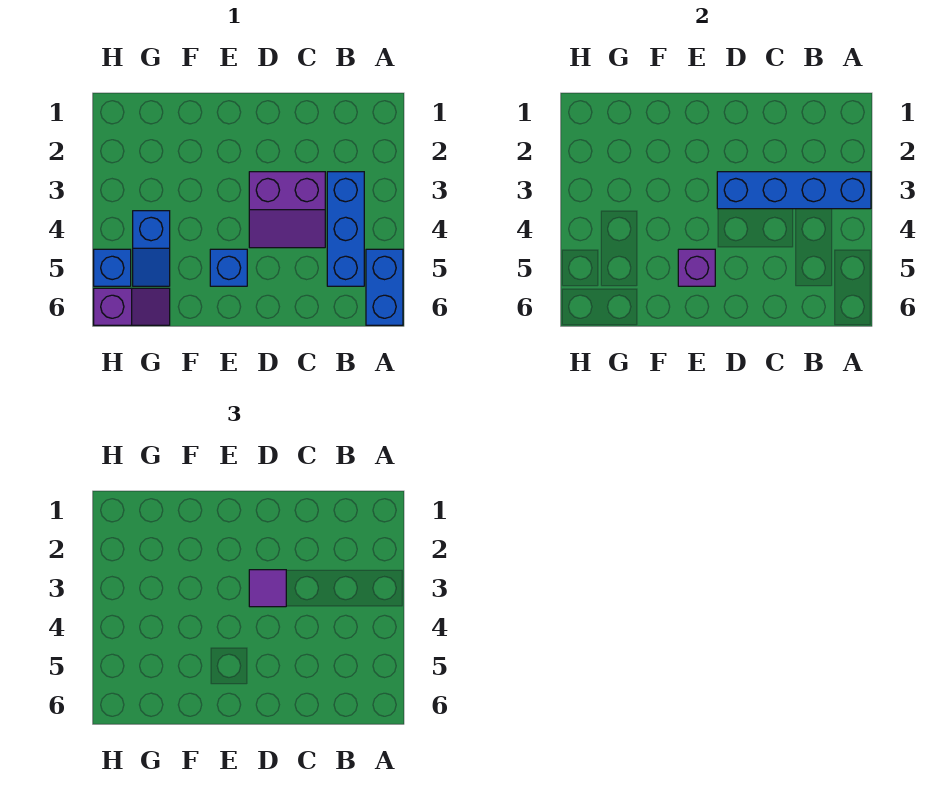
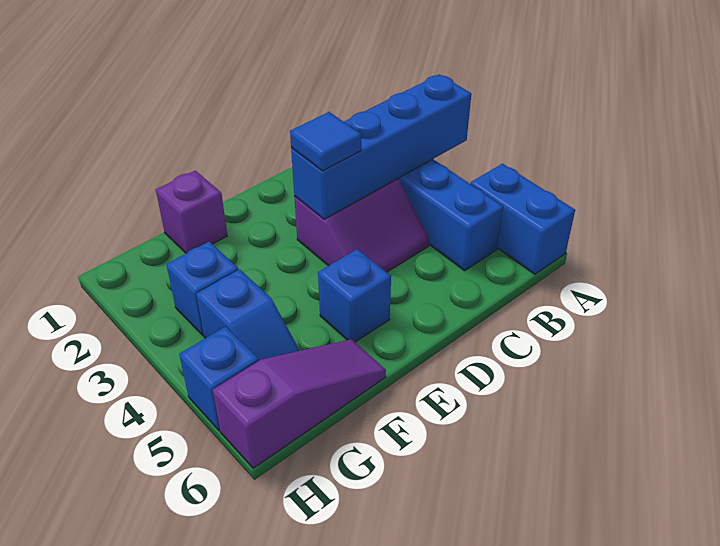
purple tile D3 level 3 -> blue tile D3 level 3
purple brick E5 level 2 -> purple brick F1 level 1
none -> blue brick G3 level 1
purple slope G6:H6 level 1 top H -> purple slope F6:H6 level 1 top H

